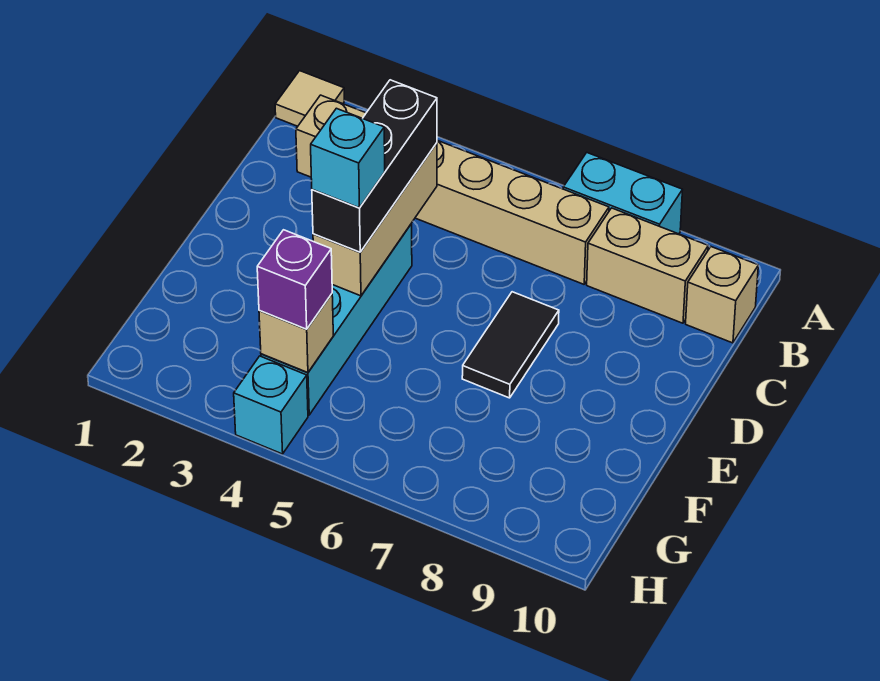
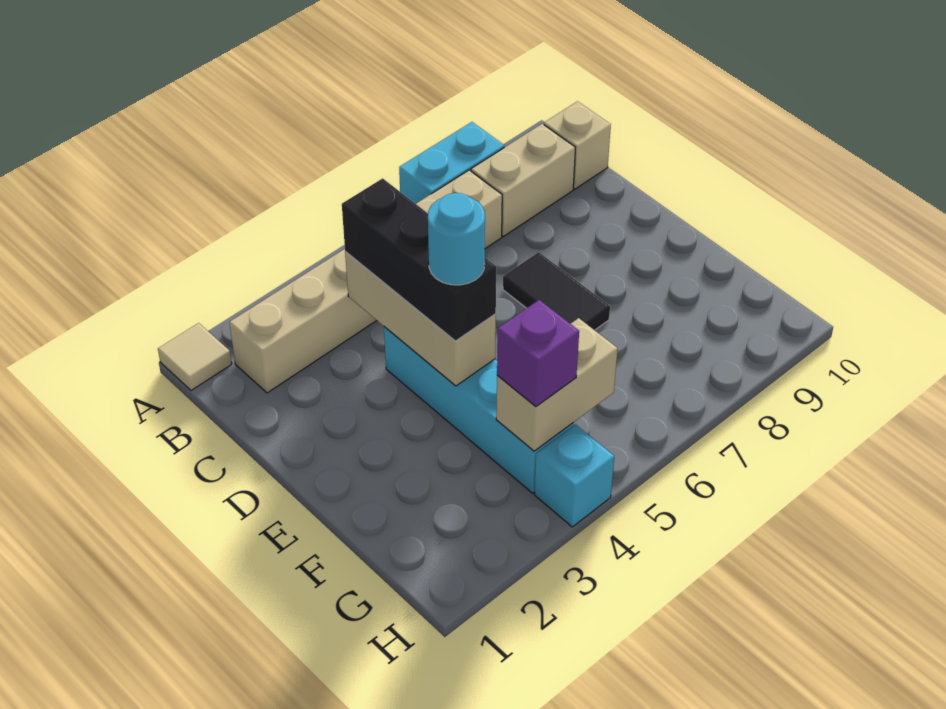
cyan brick E4 level 4 -> cyan round brick E4 level 4
tan brick G4 level 2 -> tan brick G4:G5 level 2

